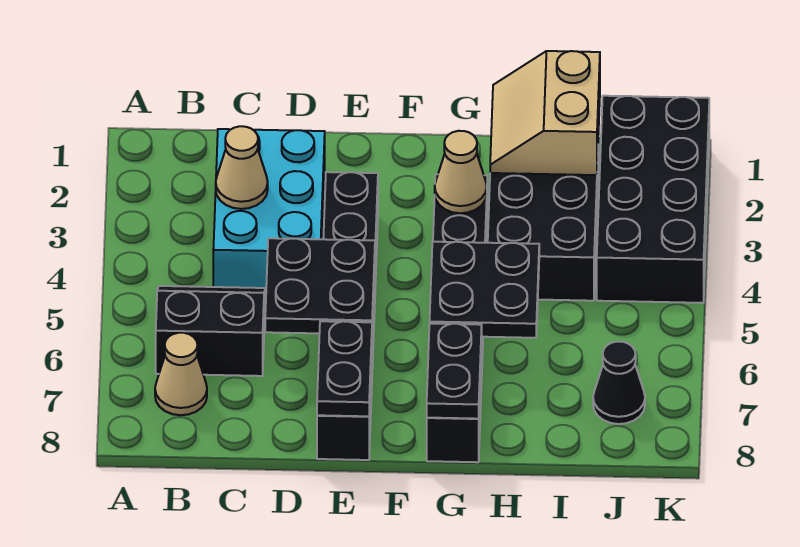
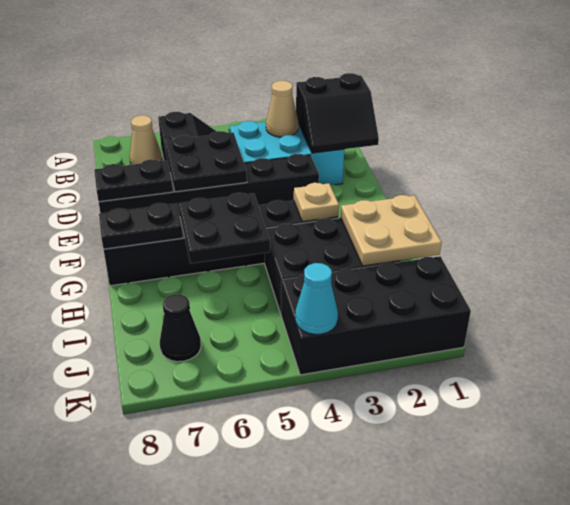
none -> black slope C1:D2 level 2 top C
tan cone G3 level 2 -> tan plate G3 level 2
tan slope H1:I2 level 2 top I -> tan plate H1:I2 level 2
none -> cyan cone K4 level 2

